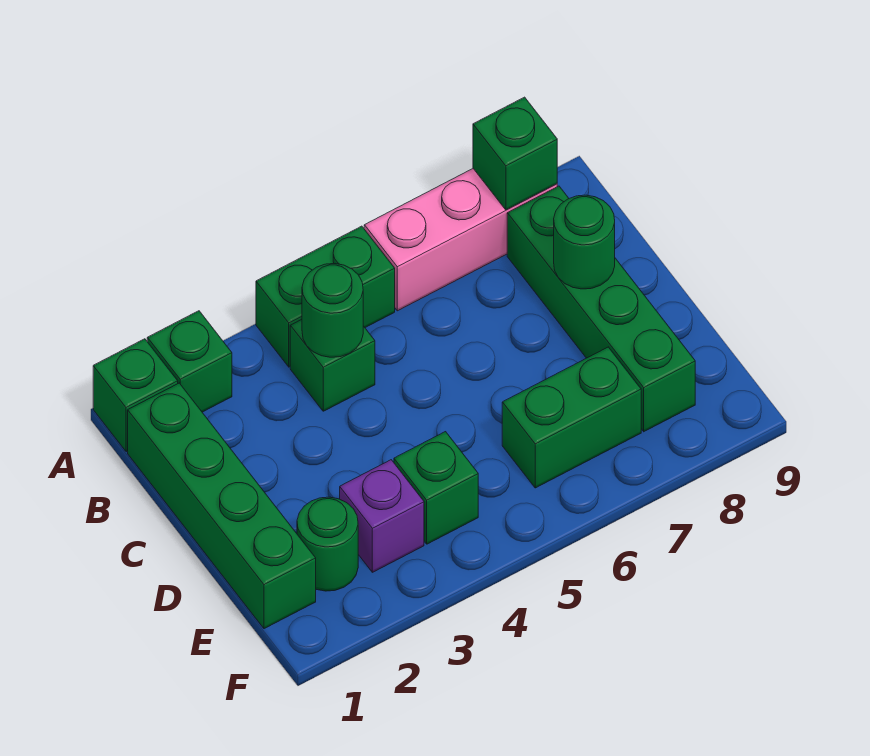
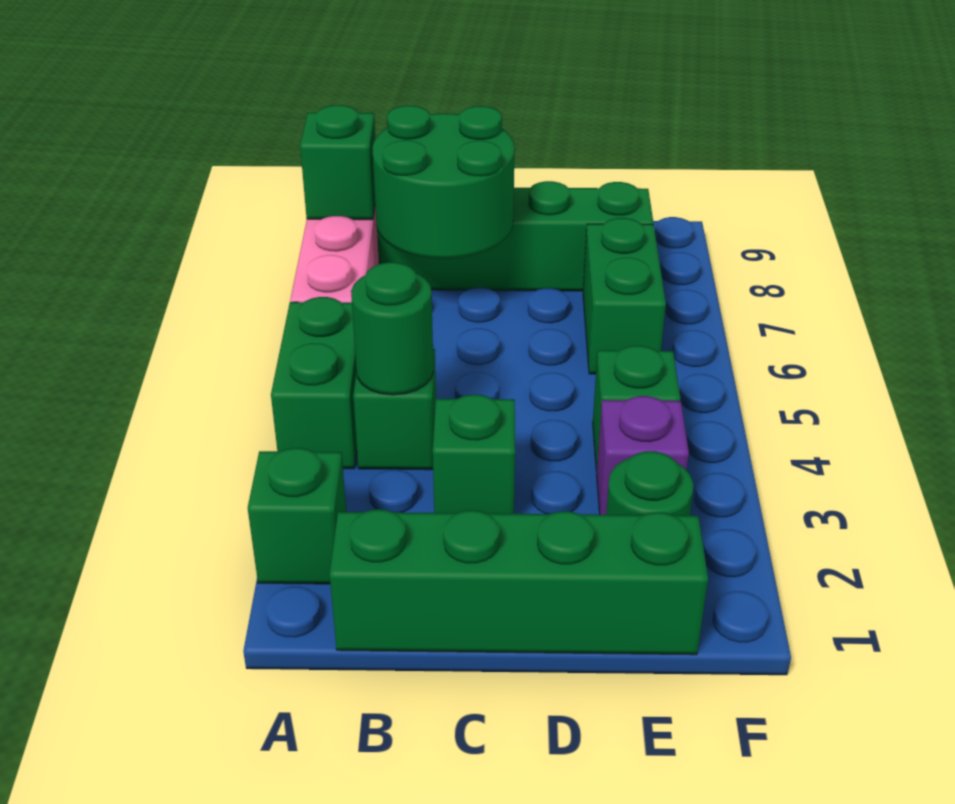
green brick A1 level 1 -> green brick C3 level 1
green round brick C8 level 2 -> green round brick B7:C8 level 2

